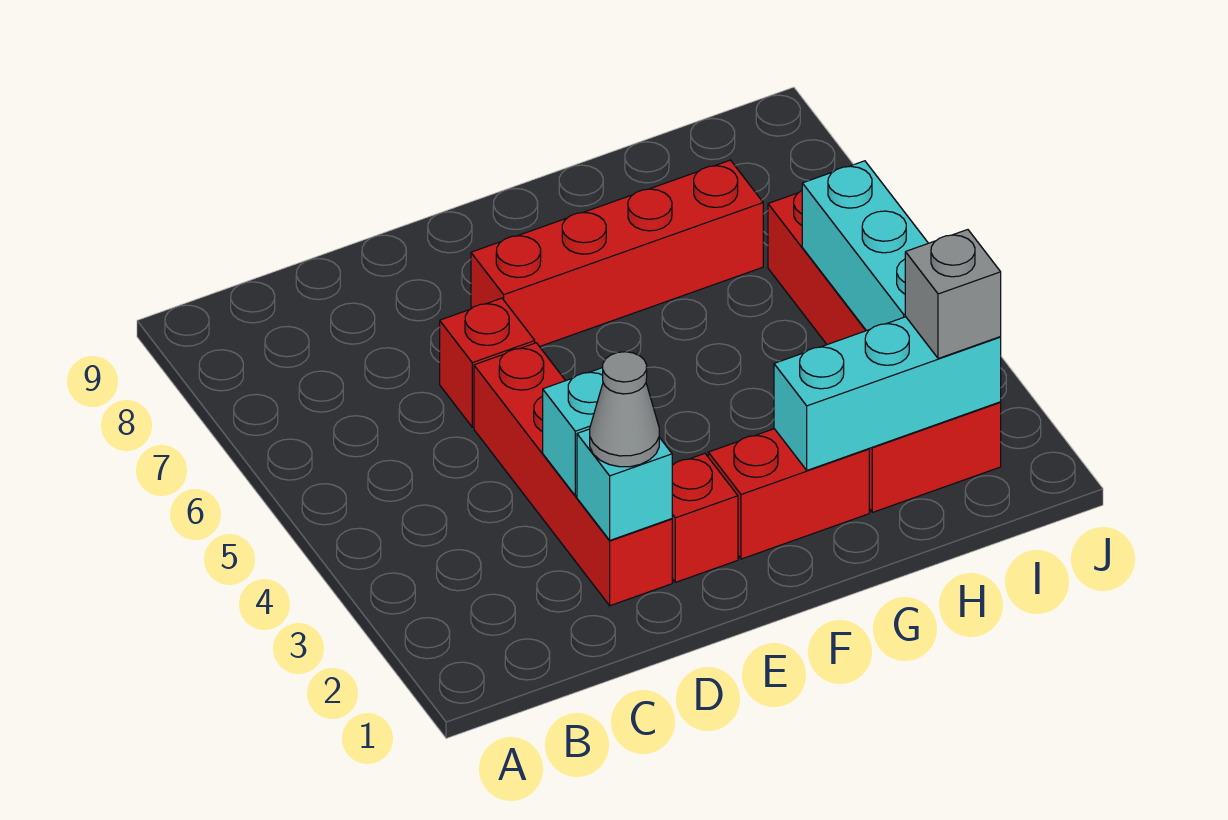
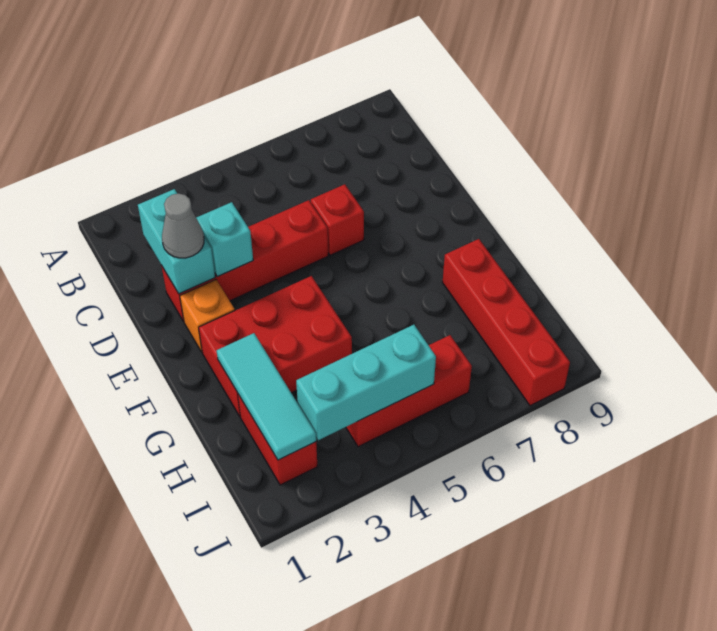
cyan brick D2 level 2 -> cyan brick C2:D2 level 2
red brick E2 level 1 -> orange brick E2 level 1
red brick E7:H7 level 1 -> red brick G8:J8 level 1
red brick F2:G2 level 1 -> red brick F2:G4 level 1
cyan brick G2:I2 level 2 -> cyan tile G2:I2 level 2
grey brick I2 level 3 -> none

